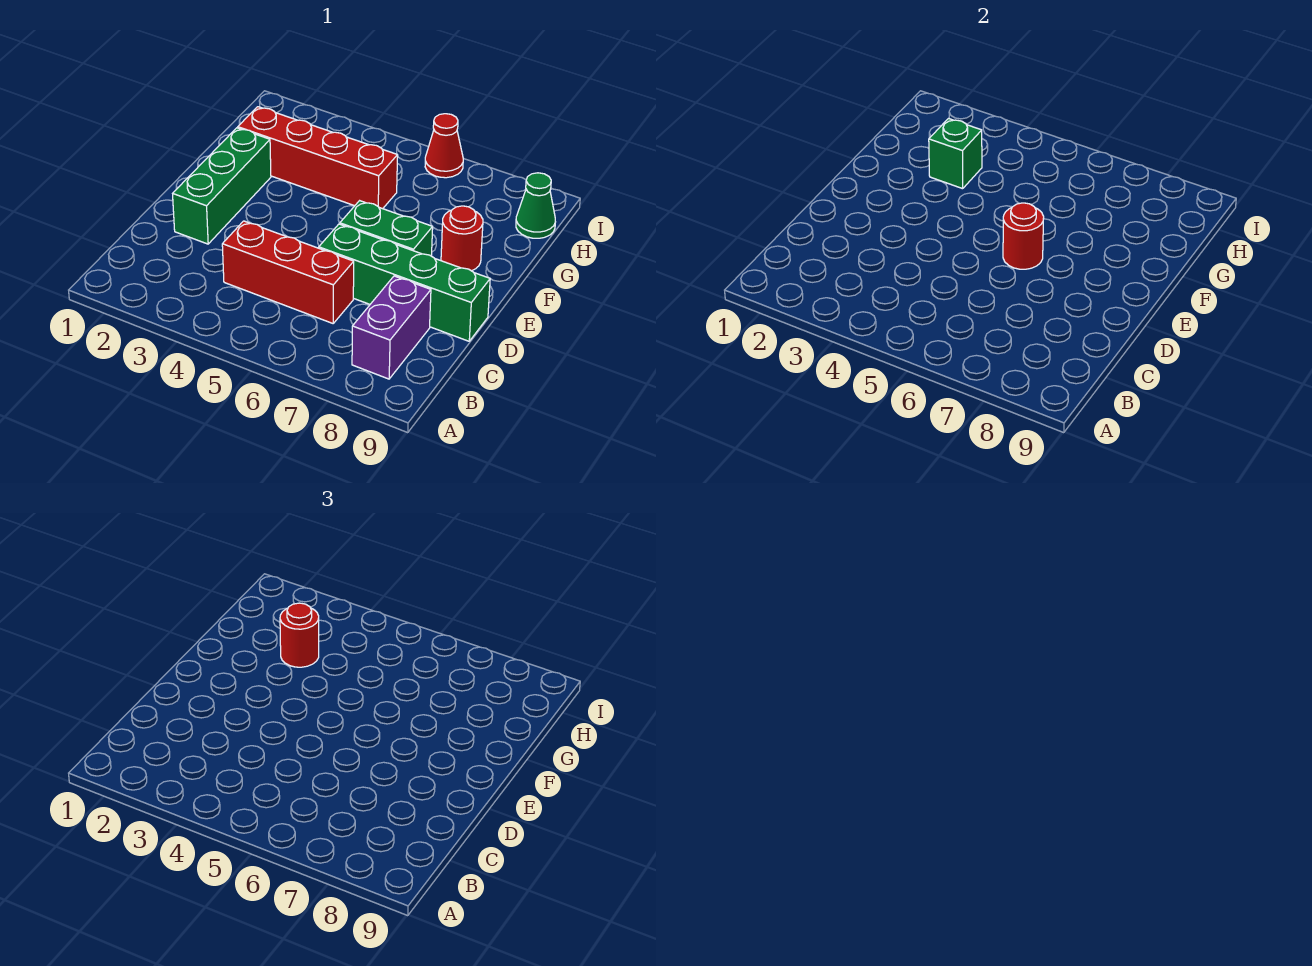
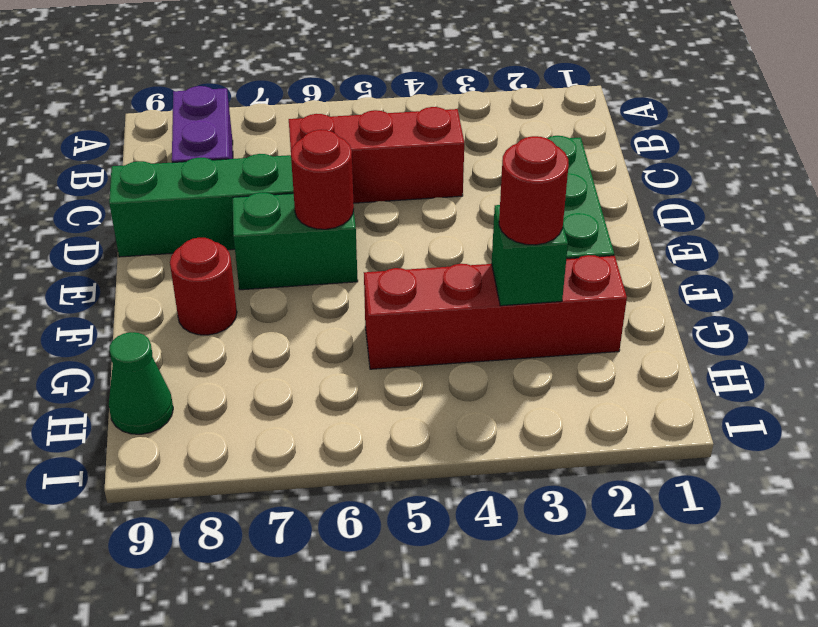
red cone I6 level 1 -> none

